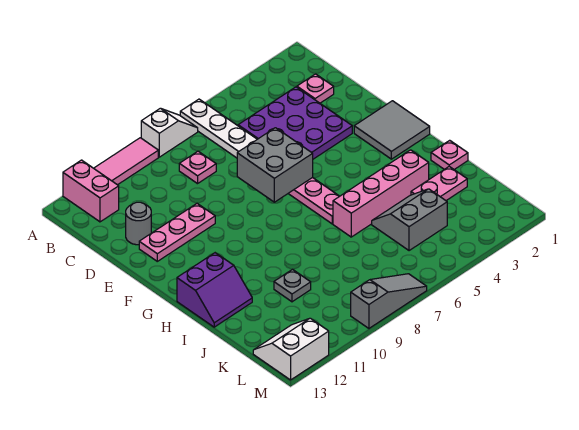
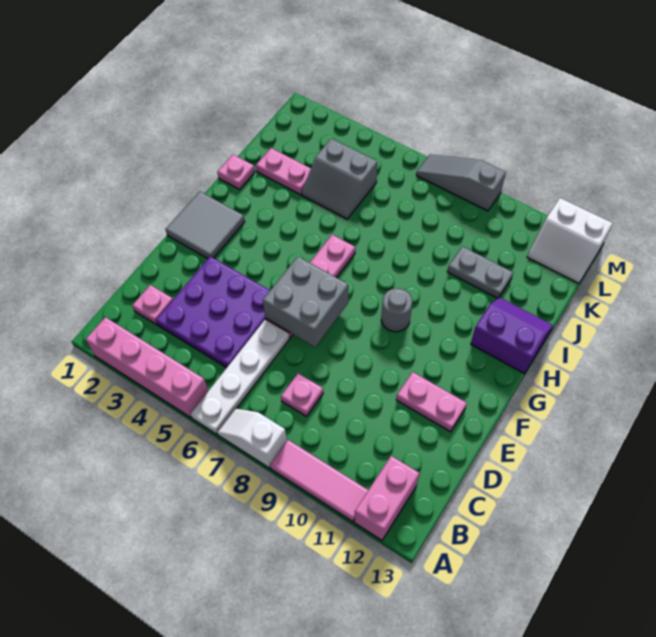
grey round brick D12 level 1 -> grey round brick G9 level 1
pink plate E10:E12 level 1 -> pink plate E11:E12 level 1
pink brick I3:I6 level 1 -> pink brick A2:A5 level 1
grey plate J10 level 1 -> grey plate J10:J11 level 1

